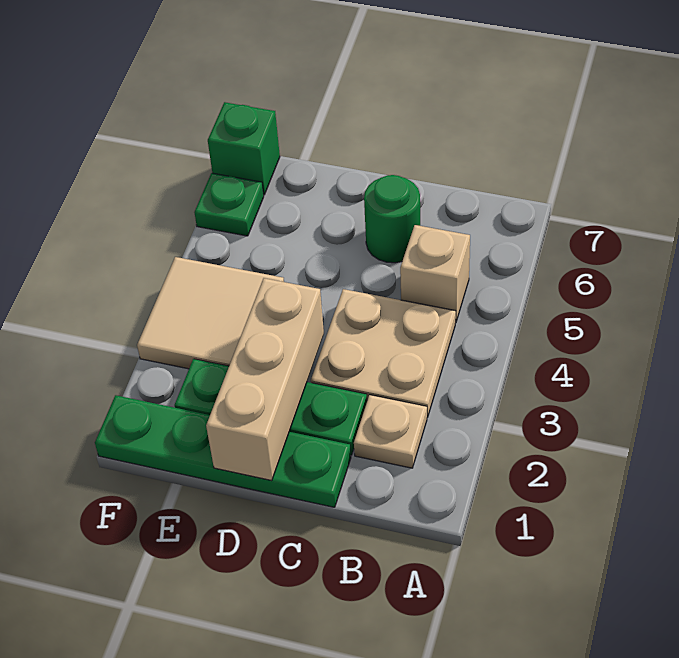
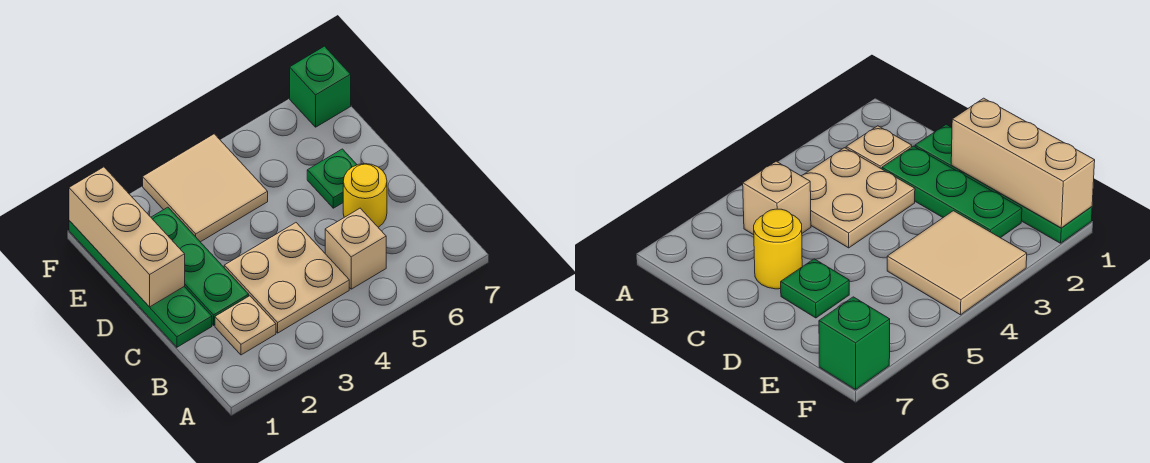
green round brick C6 level 1 -> yellow round brick C6 level 1
tan brick D1:D3 level 2 -> tan brick D1:F1 level 2
green plate F6 level 1 -> green plate D6 level 1

